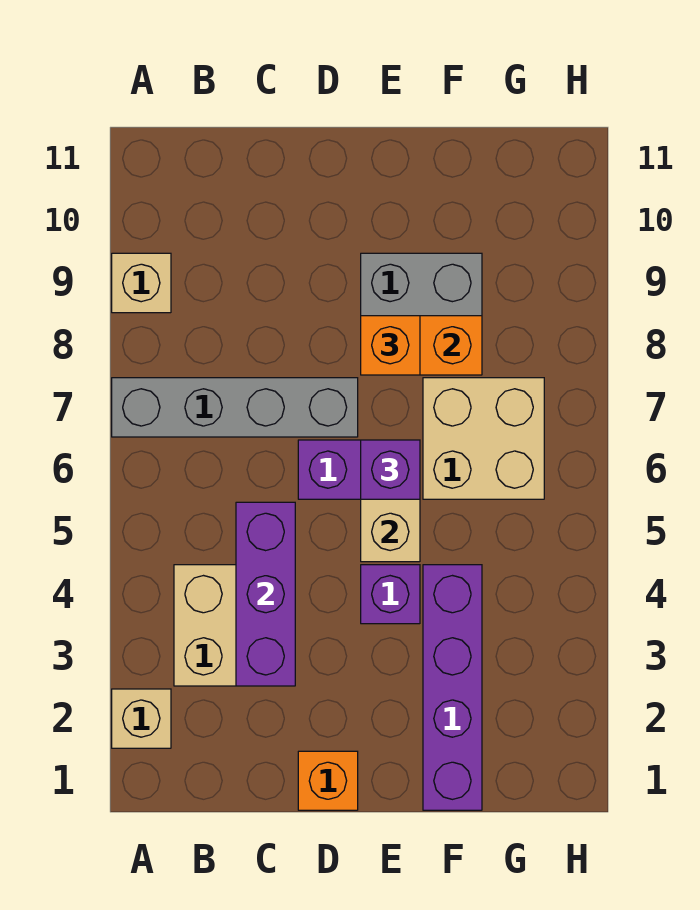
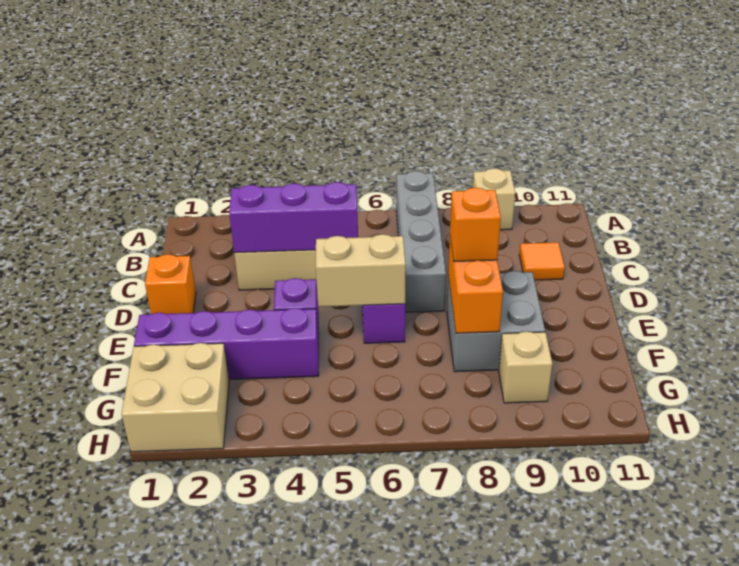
tan brick A2 level 1 -> tan brick G9 level 1
none -> orange tile C10 level 1
purple brick E6 level 3 -> none
tan brick F6:G7 level 1 -> tan brick G1:H2 level 1

